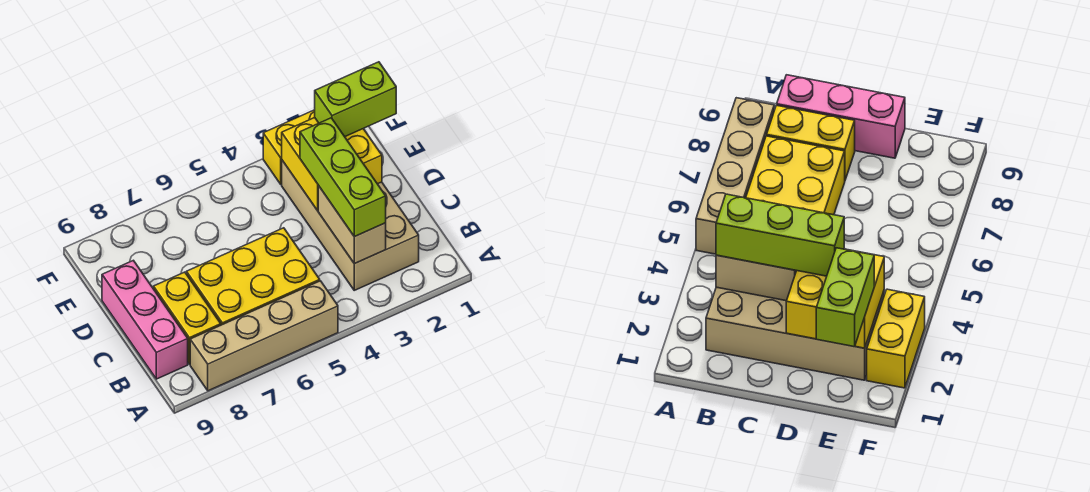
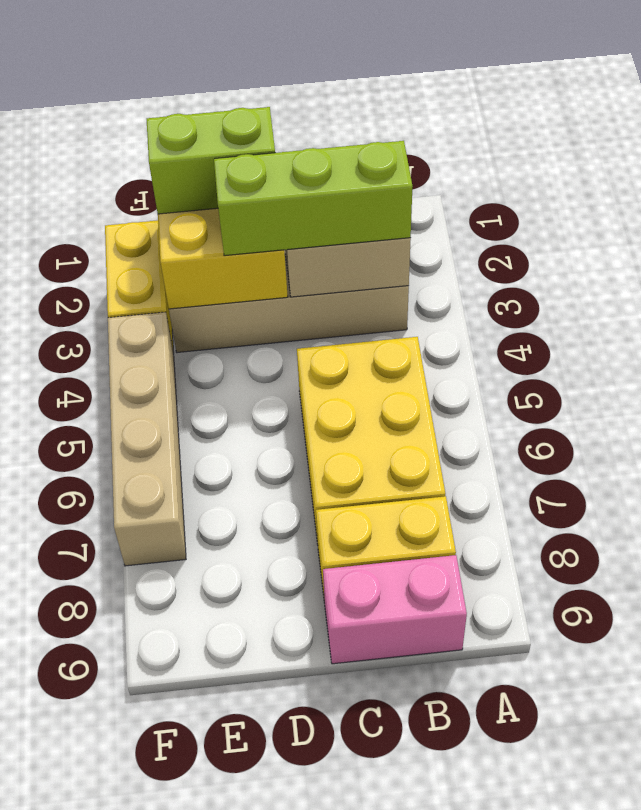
tan brick A5:A8 level 1 -> tan brick F4:F7 level 1
pink brick B9:D9 level 1 -> pink brick B9:C9 level 1
lime brick E1:E2 level 3 -> lime brick D2:E2 level 3

